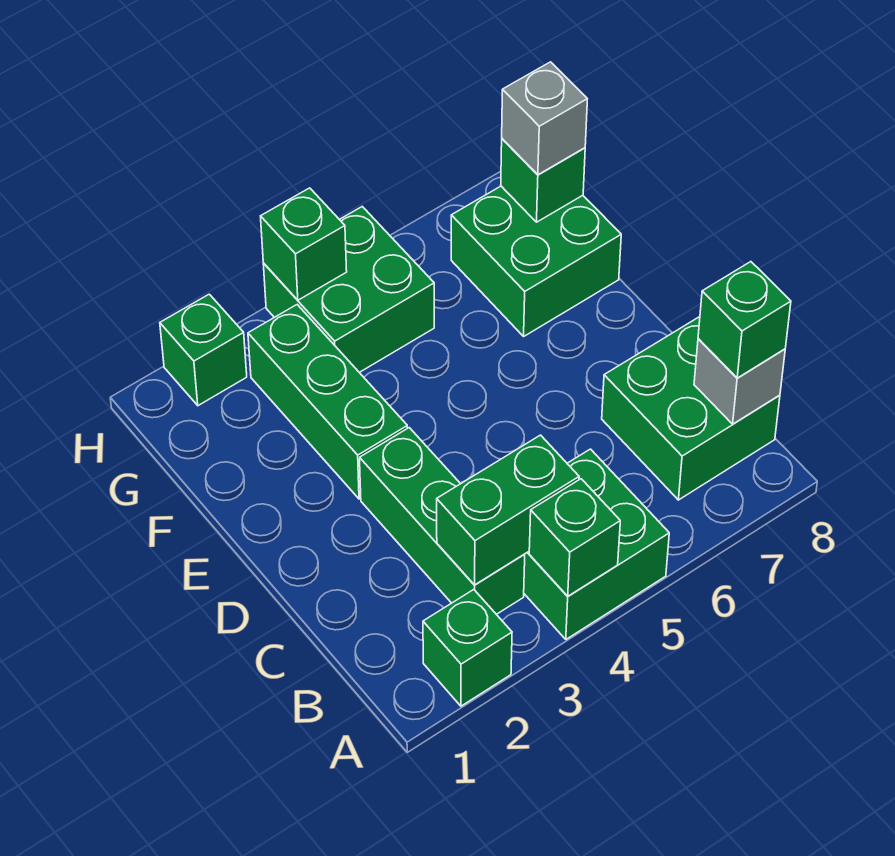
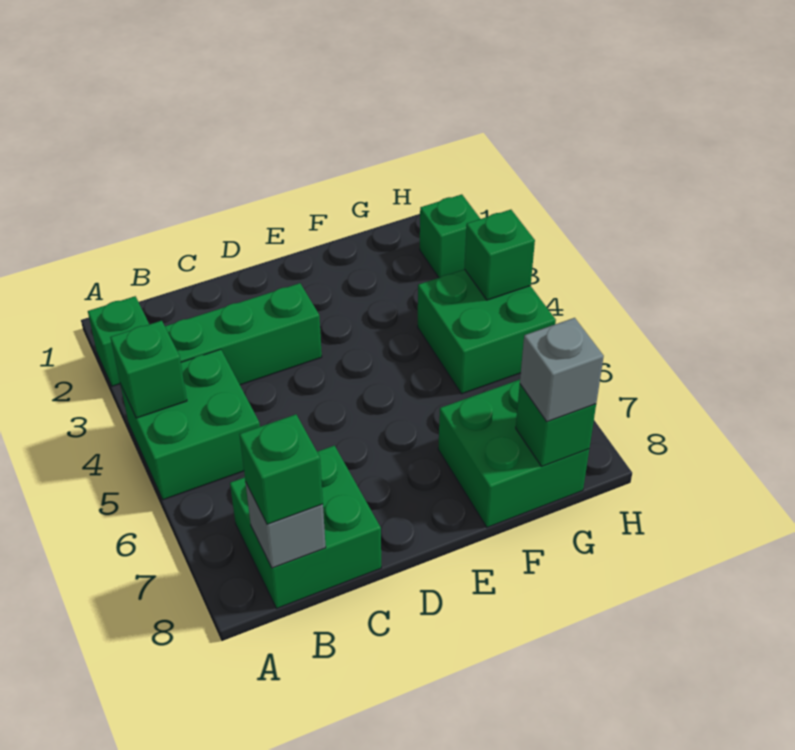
green brick B3:B4 level 2 -> none
green brick E3:G3 level 1 -> none

